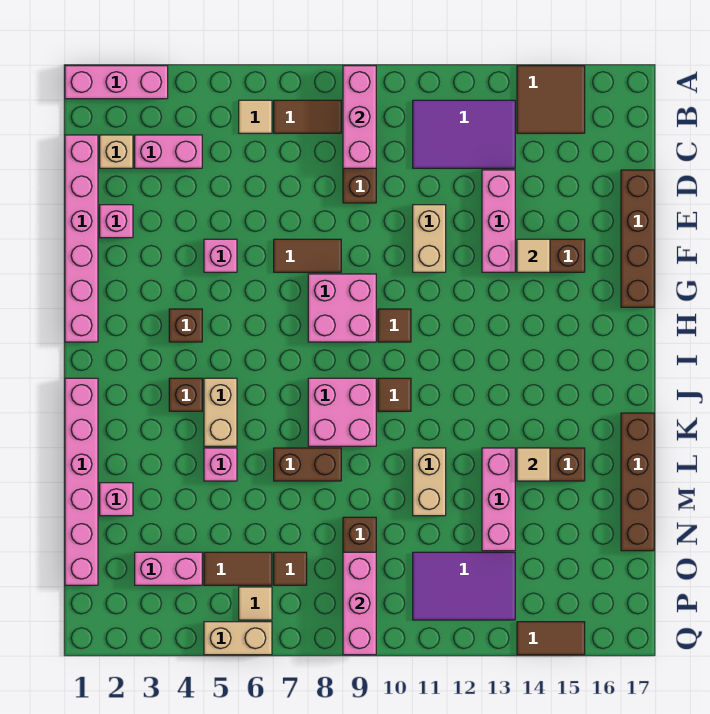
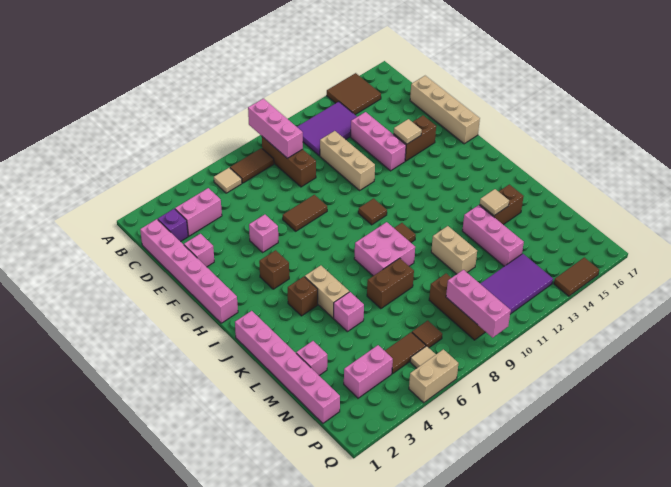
pink brick A1:A3 level 1 -> none
tan brick C2 level 1 -> purple brick C2 level 1
brown brick D17:G17 level 1 -> tan brick D17:G17 level 1
tan brick E11:F11 level 1 -> tan brick D11:F11 level 1
pink brick G8:H9 level 1 -> none
brown brick K17:N17 level 1 -> none

